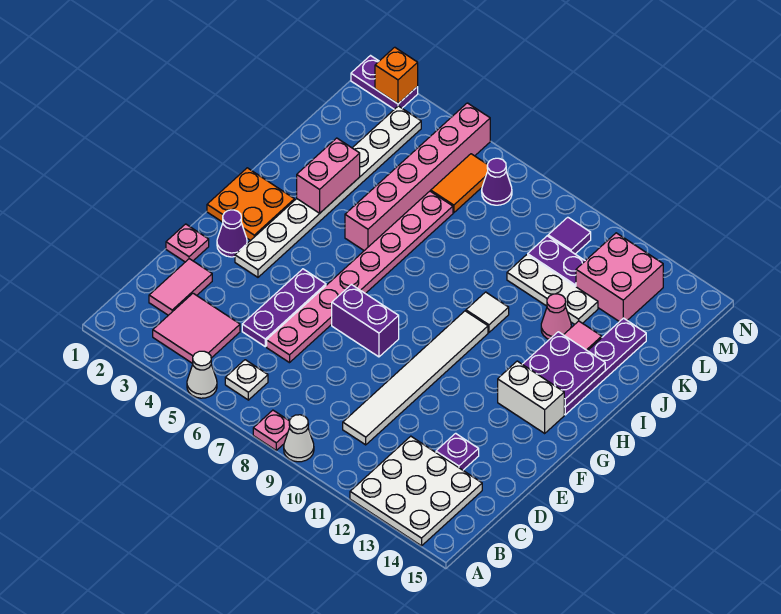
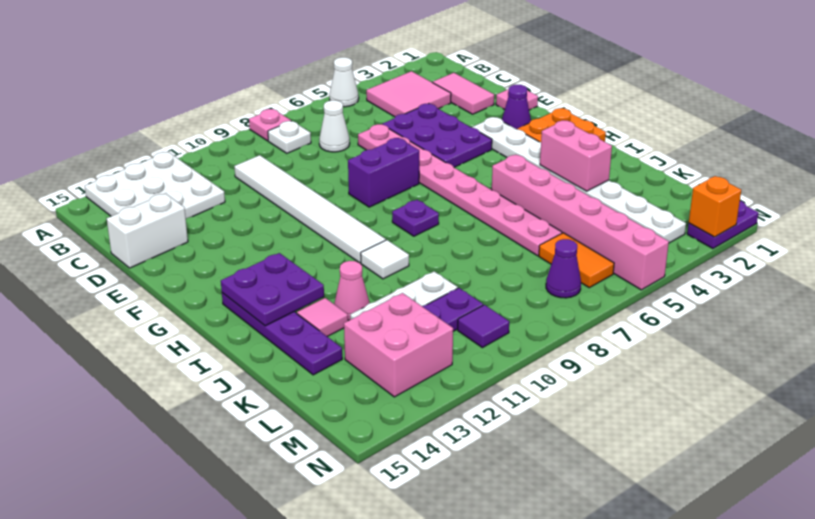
white cone A9 level 1 -> white cone C7 level 1
white plate B6 level 1 -> white plate B8 level 1
purple plate D5:F5 level 1 -> purple plate D4:F5 level 1
purple plate D13 level 1 -> purple plate H8 level 1
white brick G13:G14 level 1 -> white brick D14:D15 level 1

